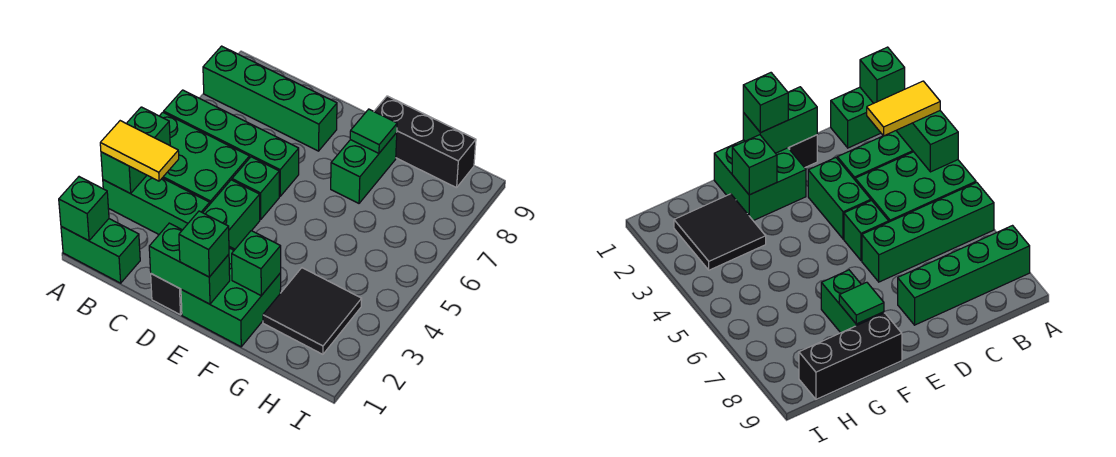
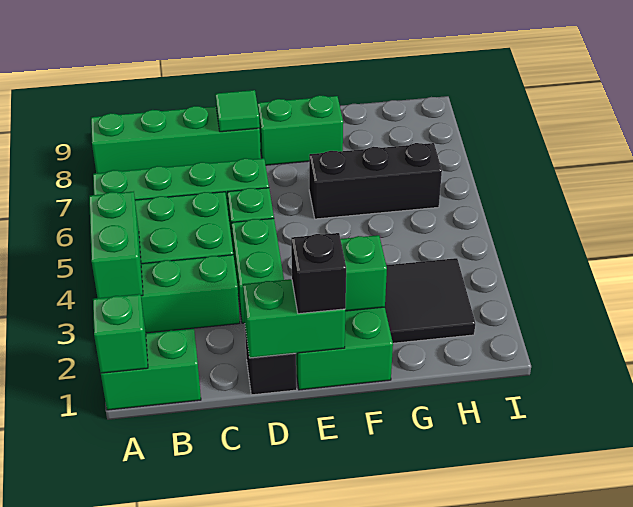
yellow tile A3:B3 level 3 -> none
green brick E1 level 3 -> black brick E1 level 3
green brick F7:F8 level 1 -> green brick E8:F8 level 1
green tile F8 level 2 -> green tile D8 level 2
black brick F9:H9 level 1 -> black brick F6:H6 level 1

